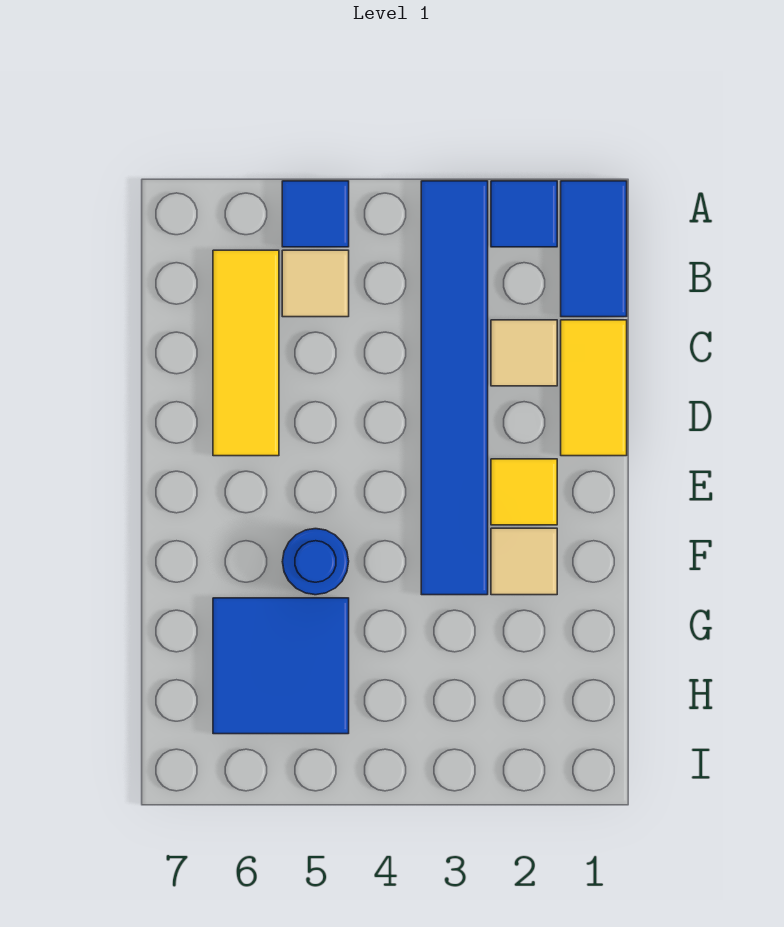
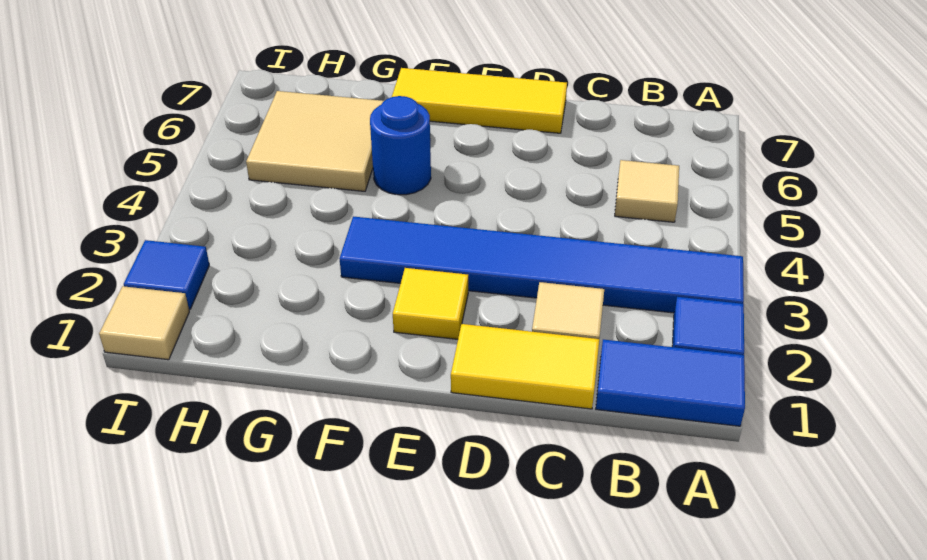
blue tile A5 level 1 -> blue tile I2 level 1
yellow tile B6:D6 level 1 -> yellow tile D7:F7 level 1
tan tile F2 level 1 -> tan tile I1 level 1
blue tile G5:H6 level 1 -> tan tile G5:H6 level 1

